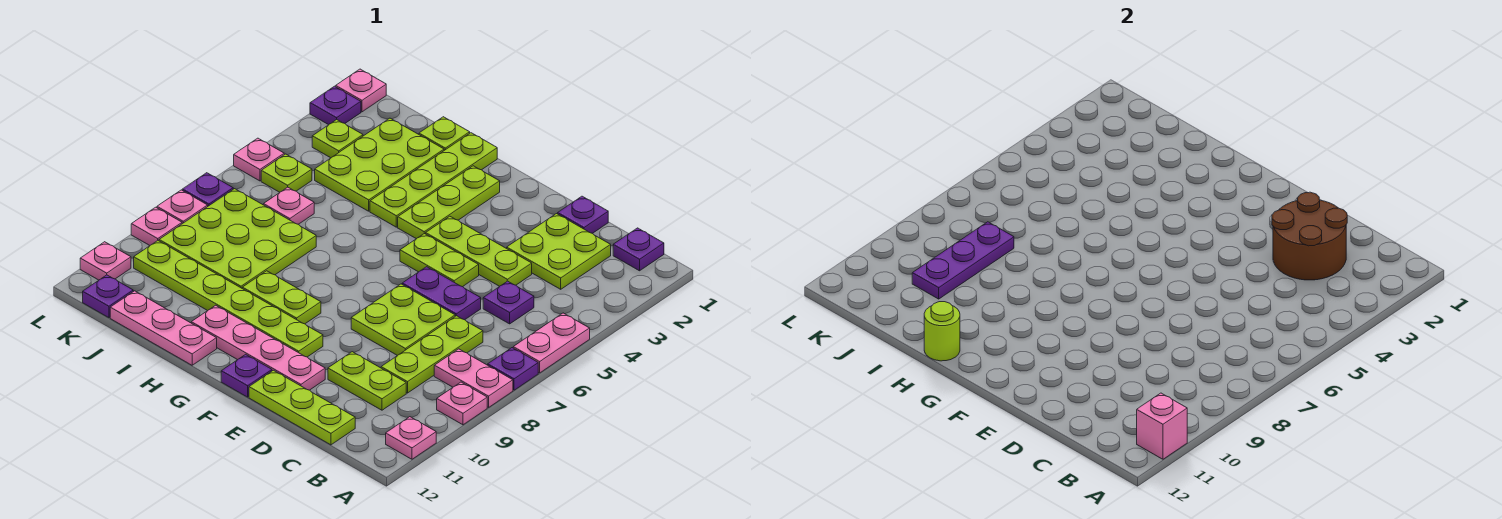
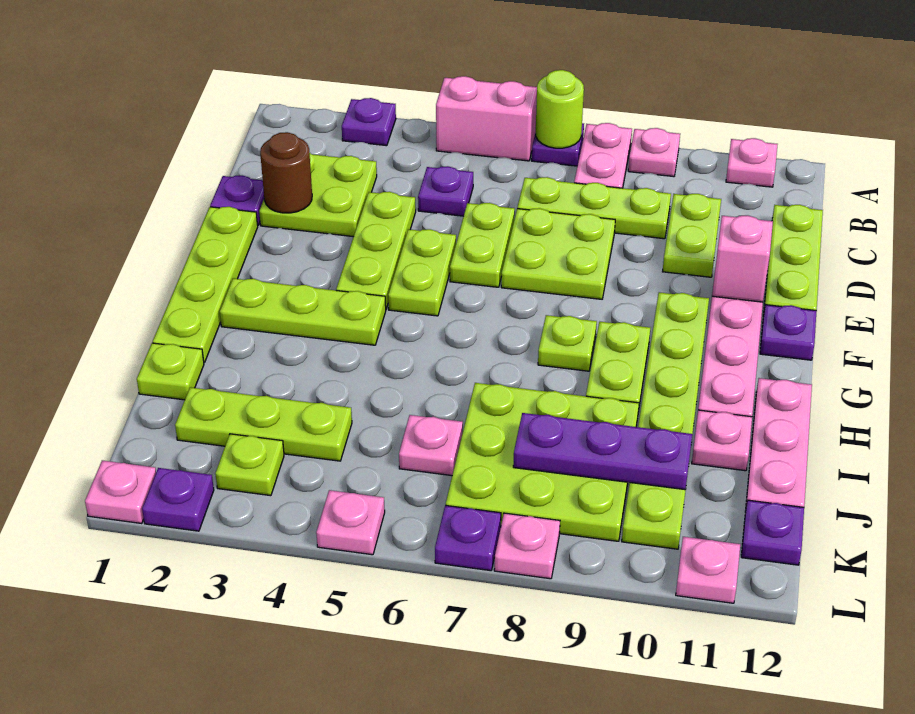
pink plate A5:A6 level 1 -> pink brick A5:A6 level 1
pink brick A11 level 2 -> pink brick E11 level 2
purple plate B1 level 1 -> purple plate A3 level 1
brown round brick C2:D3 level 2 -> brown round brick D2 level 2
purple plate D6:E6 level 1 -> lime plate D6:E6 level 1
lime plate H1:H4 level 1 -> lime plate E1:H1 level 1
lime round brick H12 level 2 -> lime round brick A7 level 2
lime plate I2:J4 level 1 -> lime plate J2:J4 level 1
lime plate K5 level 1 -> lime plate G8 level 1
pink plate L9 level 1 -> pink plate I11 level 1

